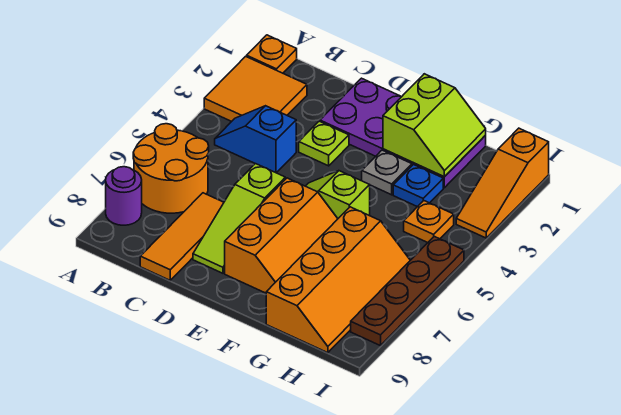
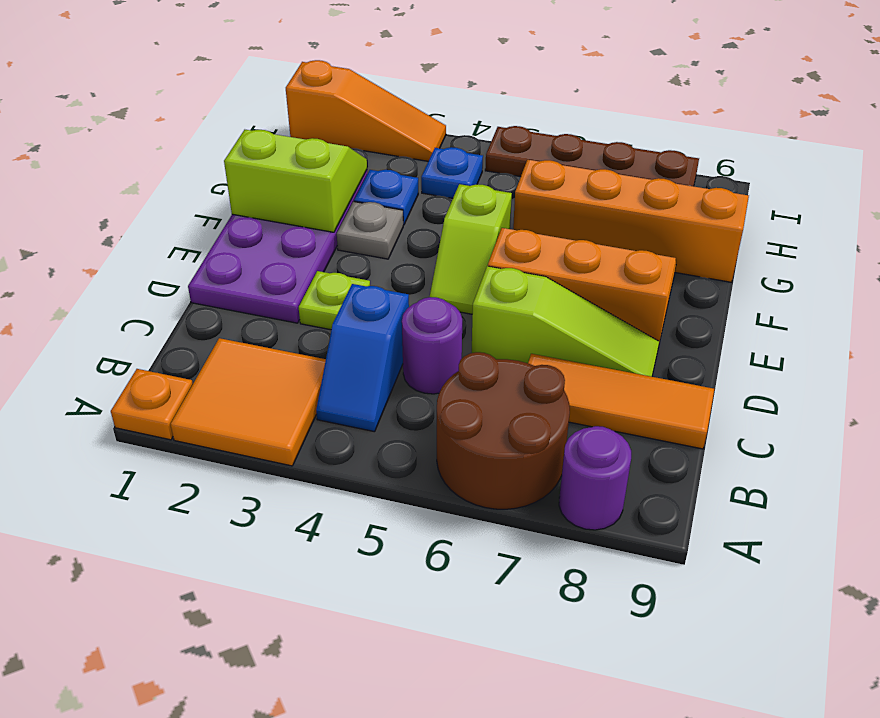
orange round brick A6:B7 level 1 -> brown round brick A6:B7 level 1
none -> purple round brick C5 level 1
orange plate H4 level 1 -> blue plate H4 level 1

